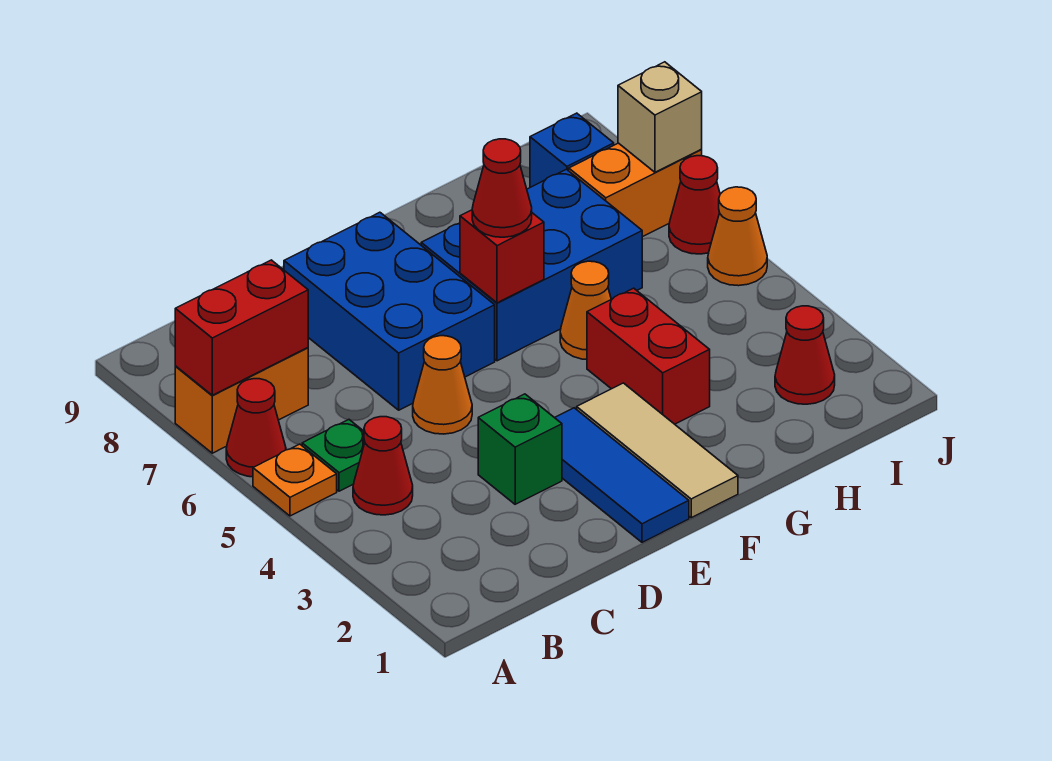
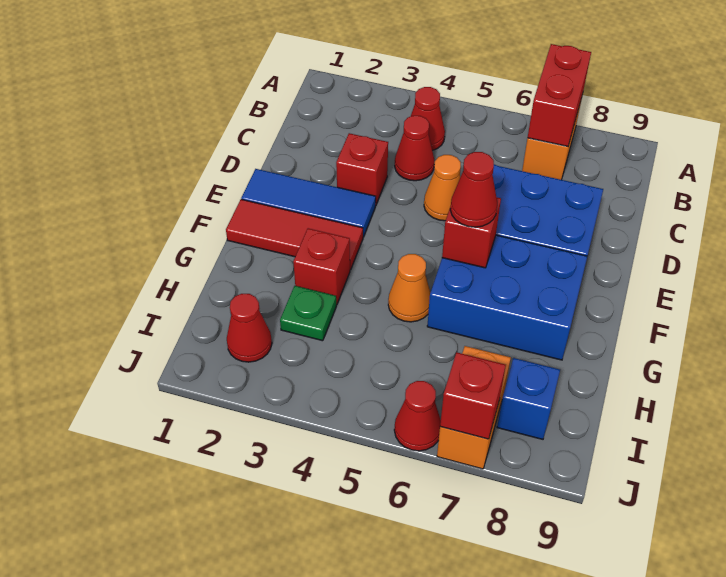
orange plate A5 level 1 -> none
red cone A6 level 1 -> red cone C4 level 1
green plate B5 level 1 -> green plate H3 level 1
green brick D3 level 1 -> red brick D3 level 1
tan tile F1:F3 level 1 -> red tile F1:F3 level 1
blue brick F6:H7 level 1 -> blue brick F6:G8 level 1
red brick G3:G4 level 1 -> red brick G3 level 1
orange cone J5 level 1 -> none
tan brick J7 level 2 -> red brick J7 level 2

